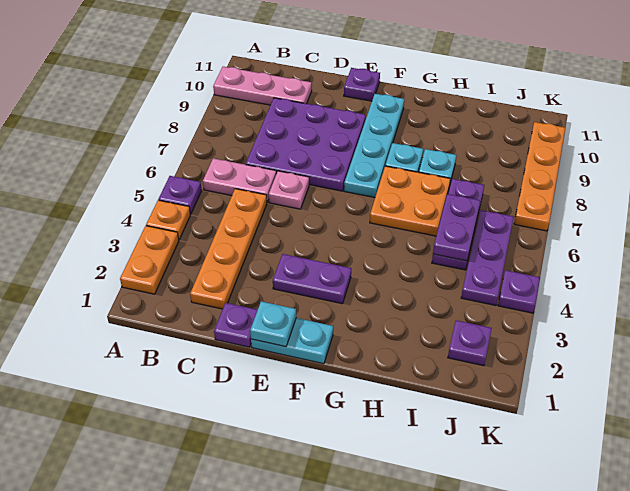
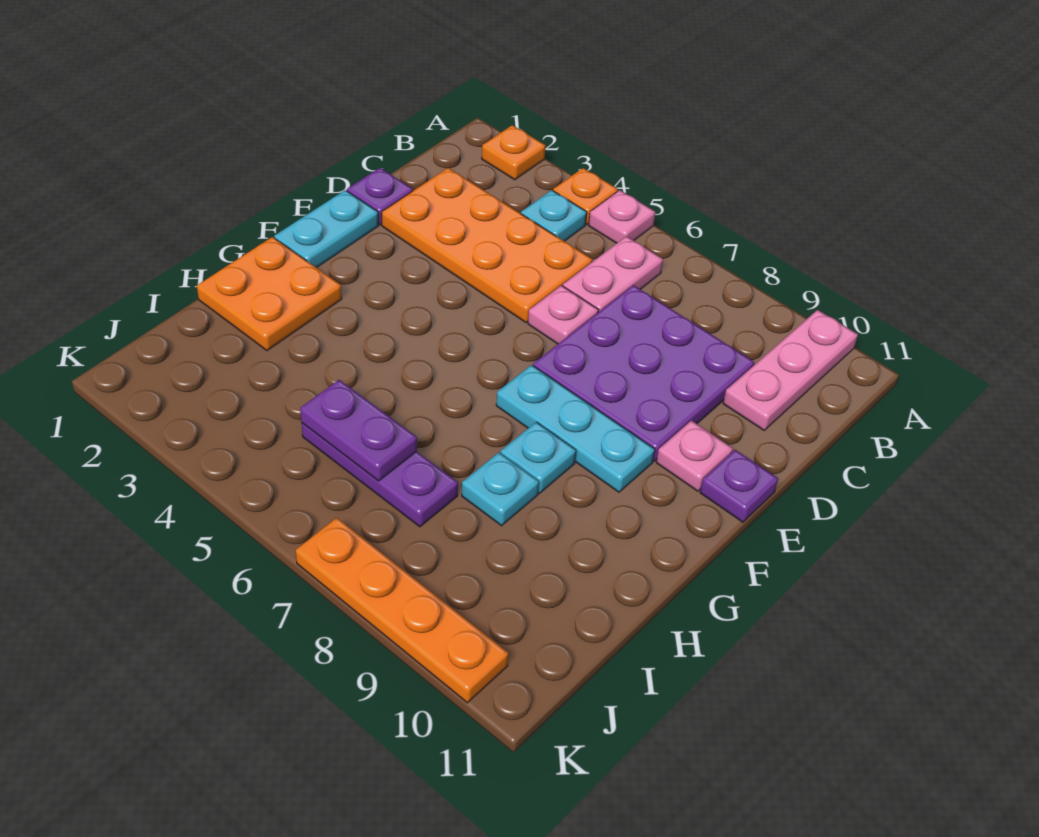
orange plate A2:A3 level 1 -> orange plate A2 level 1
purple plate A5 level 1 -> pink plate A5 level 1
orange plate C2:C5 level 1 -> orange plate C2:D5 level 1
cyan plate E1 level 2 -> cyan plate B4 level 1
purple plate E3:F3 level 1 -> none
none -> pink plate E10 level 1
cyan plate F7:F10 level 1 -> cyan plate F7:F9 level 1
orange plate G6:H7 level 1 -> orange plate G1:H2 level 1
purple plate J2 level 1 -> none
purple plate J4:J6 level 1 -> none
purple plate K4 level 1 -> none

